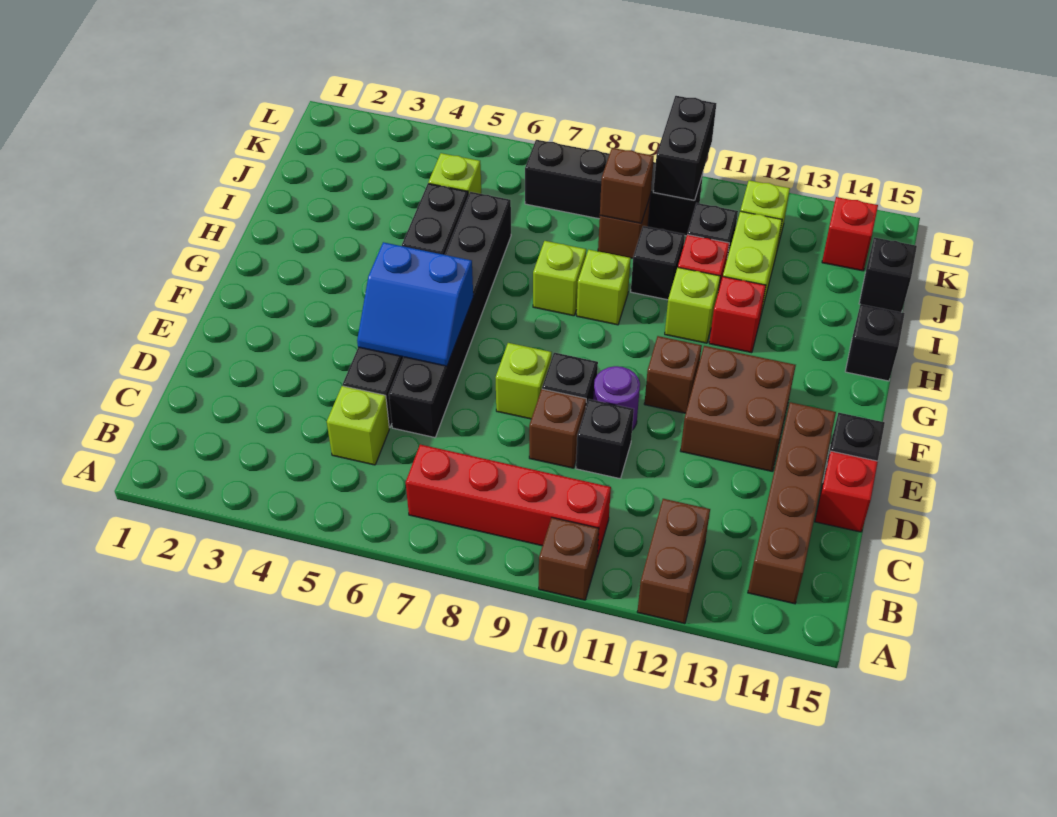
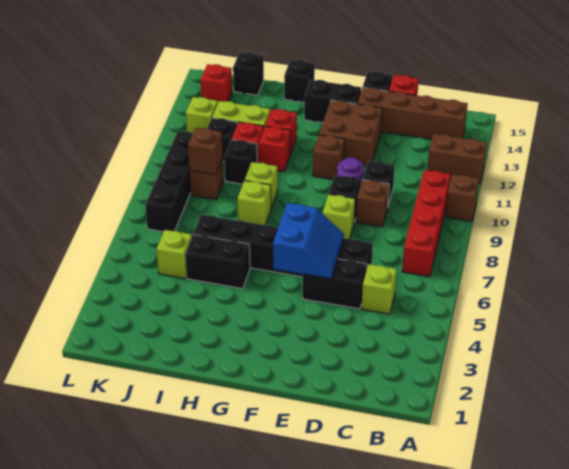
lime brick H11 level 1 -> red brick H11 level 1
black brick K10:L10 level 2 -> black brick F14:G14 level 1

